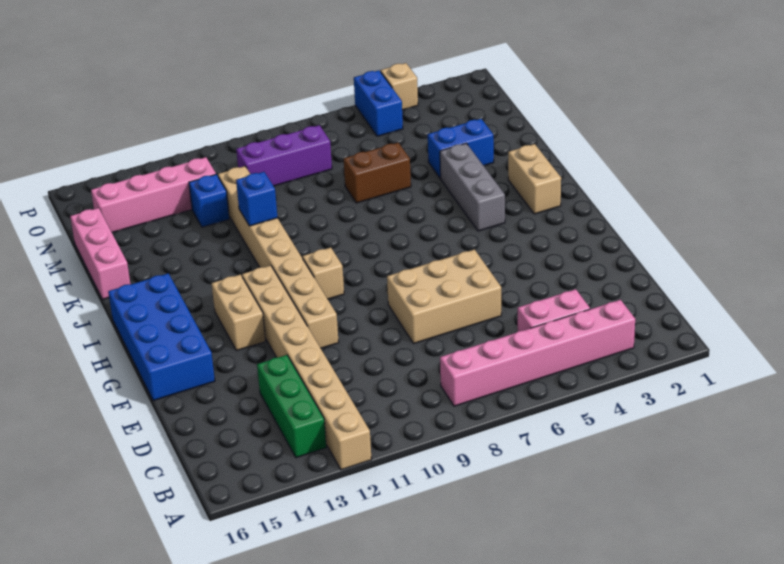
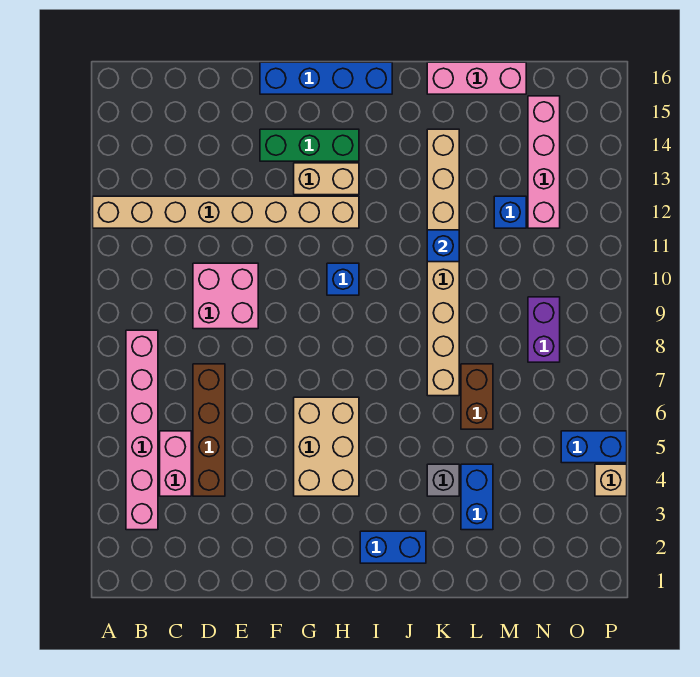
green brick B13:D13 level 1 -> green brick F14:H14 level 1
none -> brown brick D4:D7 level 1
none -> pink brick D9:E10 level 1
tan brick E6:F8 level 1 -> tan brick G4:H6 level 1
tan brick F11:M11 level 1 -> tan brick K7:K14 level 1
blue brick F15:I16 level 1 -> blue brick F16:I16 level 1
tan brick H10 level 1 -> blue brick H10 level 1
tan brick I2:J2 level 1 -> blue brick I2:J2 level 1
grey brick I4:K4 level 1 -> grey brick K4 level 1
purple brick N8:N10 level 1 -> purple brick N8:N9 level 1

